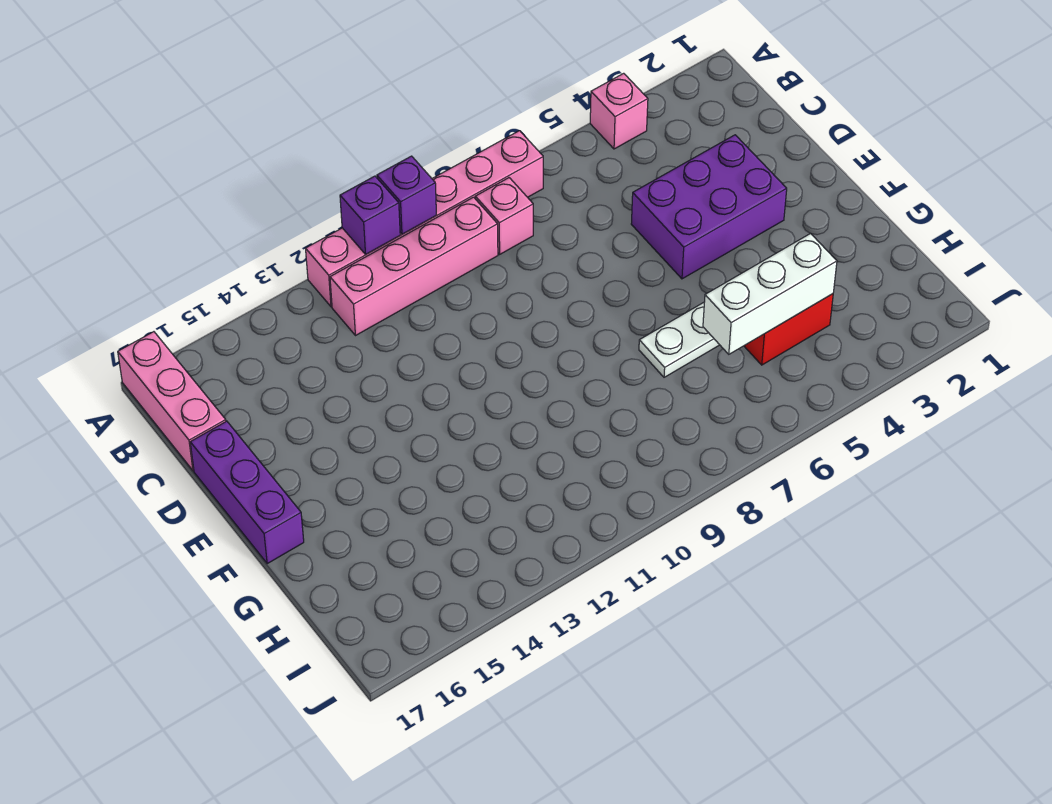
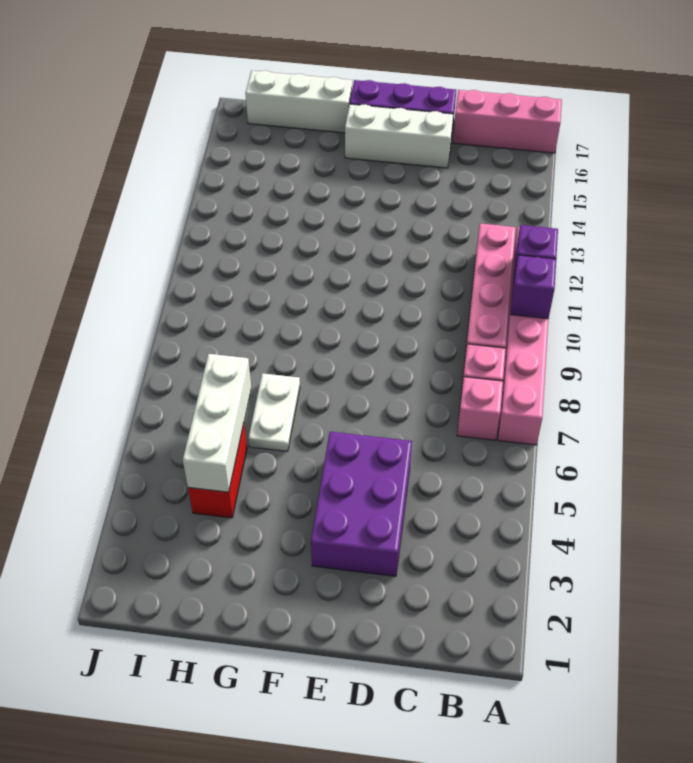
pink brick A4 level 1 -> pink brick B7 level 1
none -> white brick D16:F16 level 1
none -> white brick G17:I17 level 1

